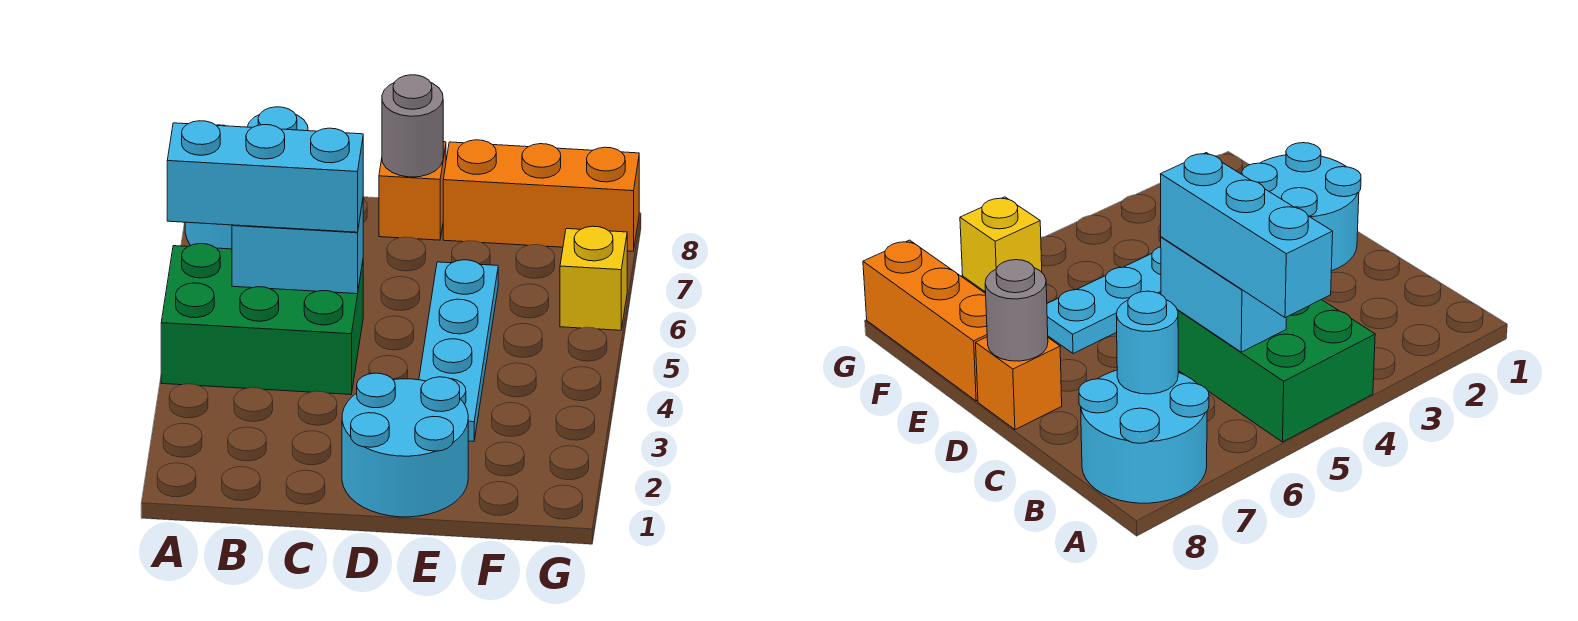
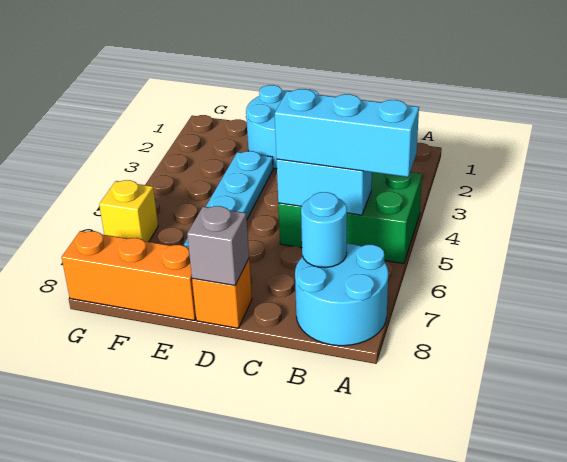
grey round brick D8 level 2 -> grey brick D8 level 2

